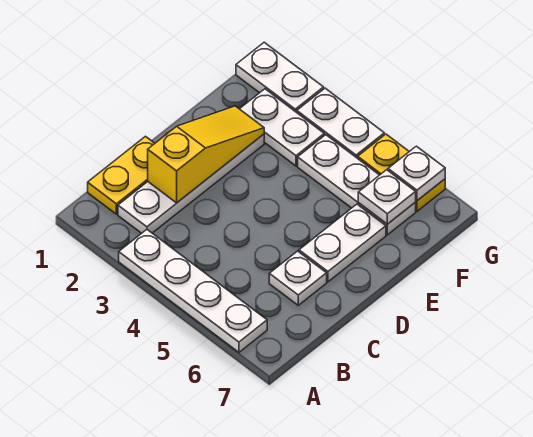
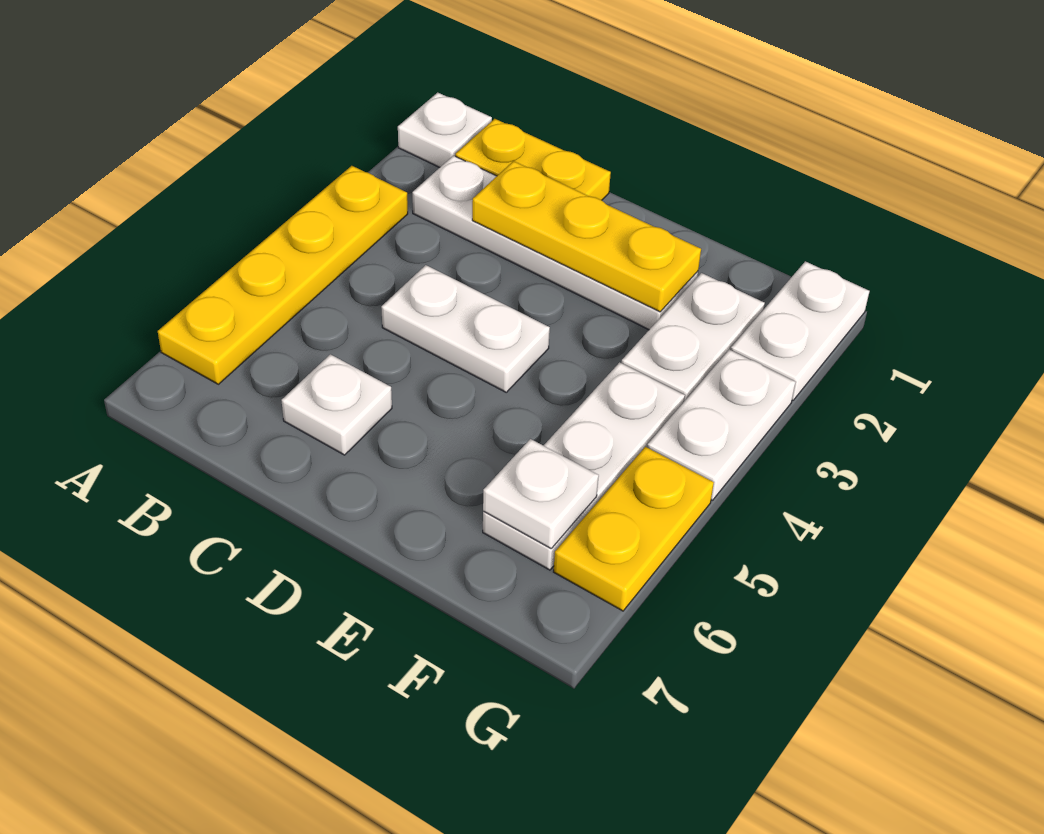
white plate A3:A6 level 1 -> yellow plate A3:A6 level 1
yellow slope C2:E2 level 2 top C -> yellow plate C2:E2 level 2
white plate D6:E6 level 1 -> white plate C4:D4 level 1
white plate G6 level 2 -> white plate A1 level 1

